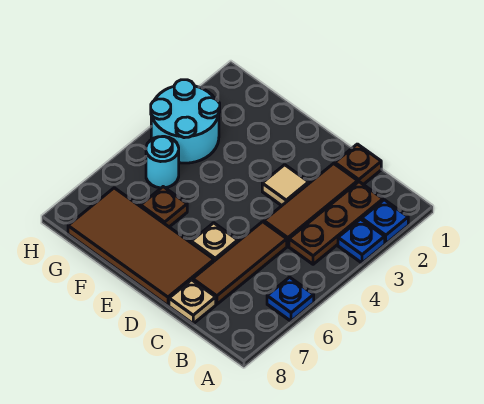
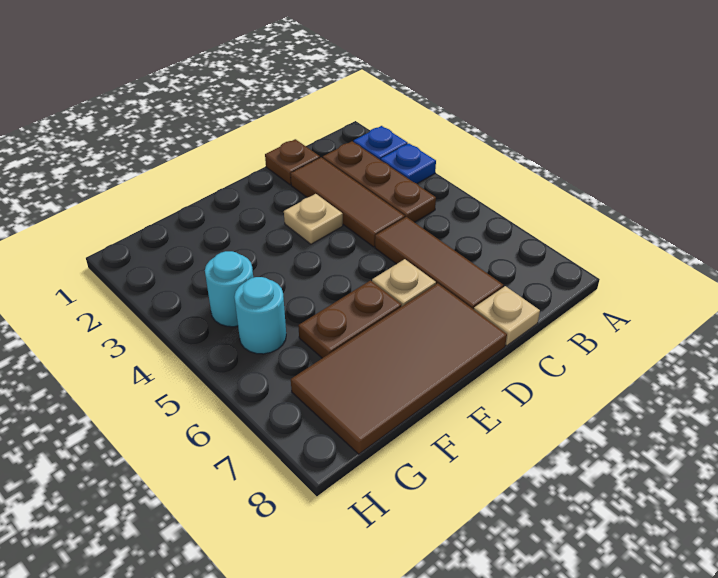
blue plate A6 level 1 -> none
tan tile D3 level 1 -> tan plate D3 level 1
brown plate F6 level 1 -> brown plate E6:F6 level 1
cyan round brick G3:H4 level 1 -> cyan round brick G4 level 1

